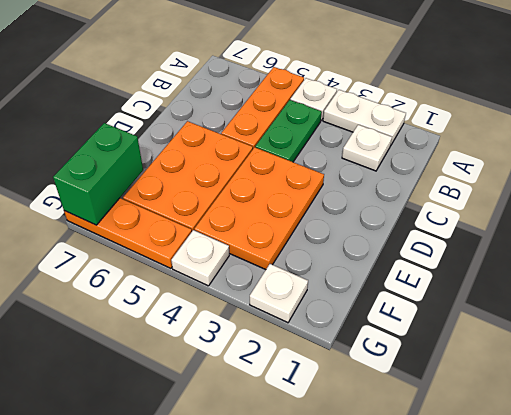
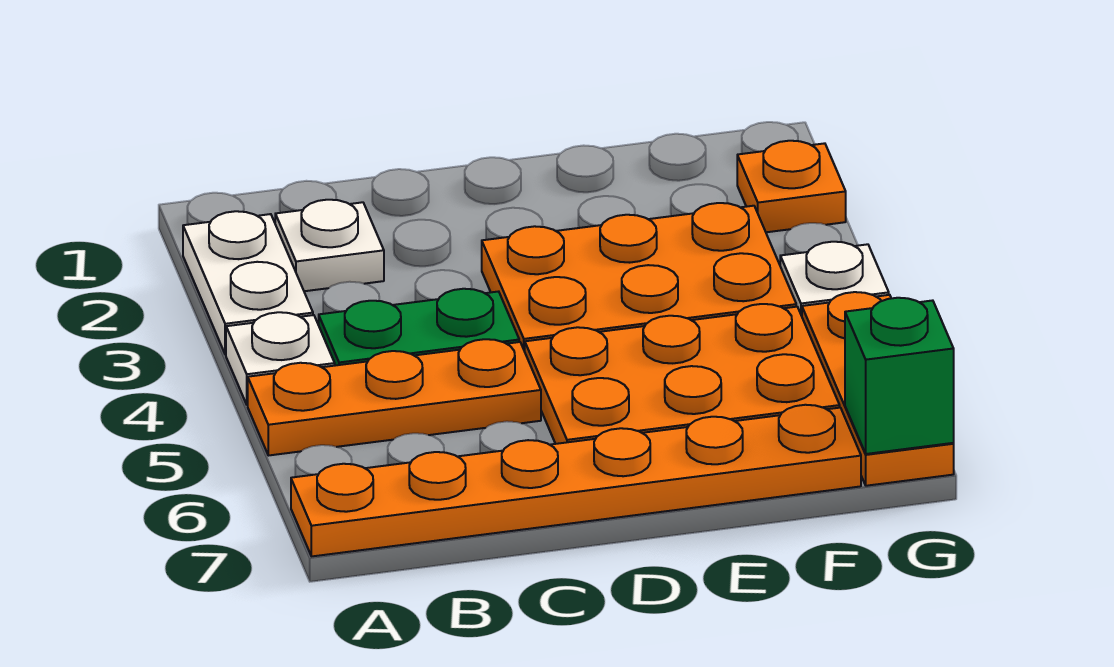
none -> orange plate A7:F7 level 1
green brick F7:G7 level 2 -> green brick G7 level 2
white plate G2 level 1 -> orange plate G2 level 1

